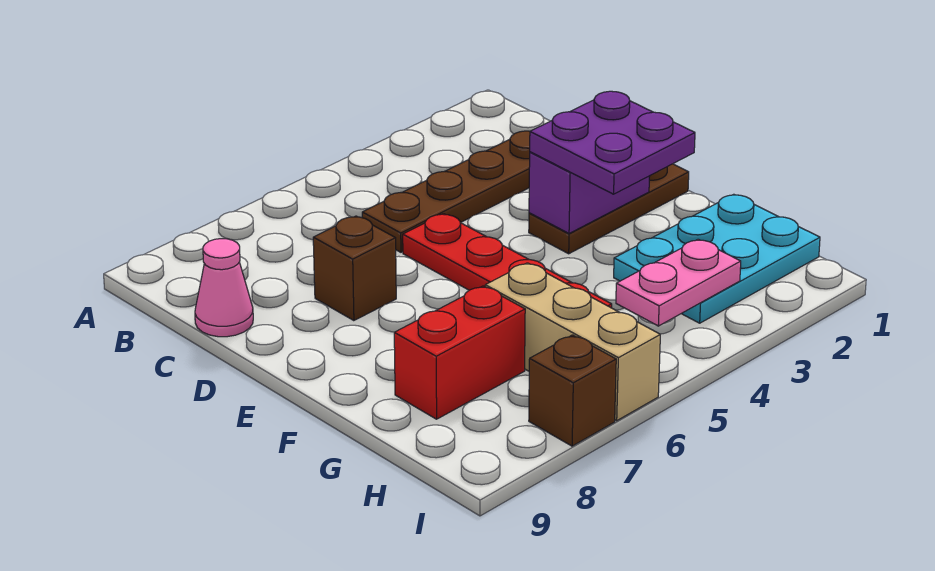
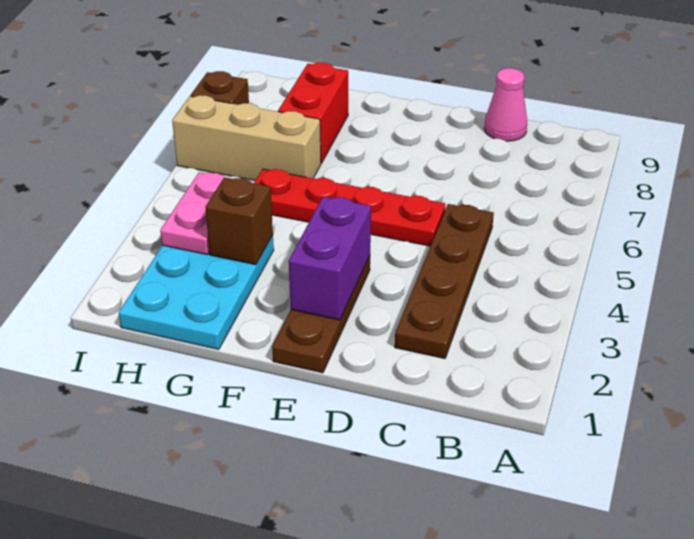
brown brick D7 level 1 -> brown brick G3 level 2
purple plate E2:F3 level 3 -> none

